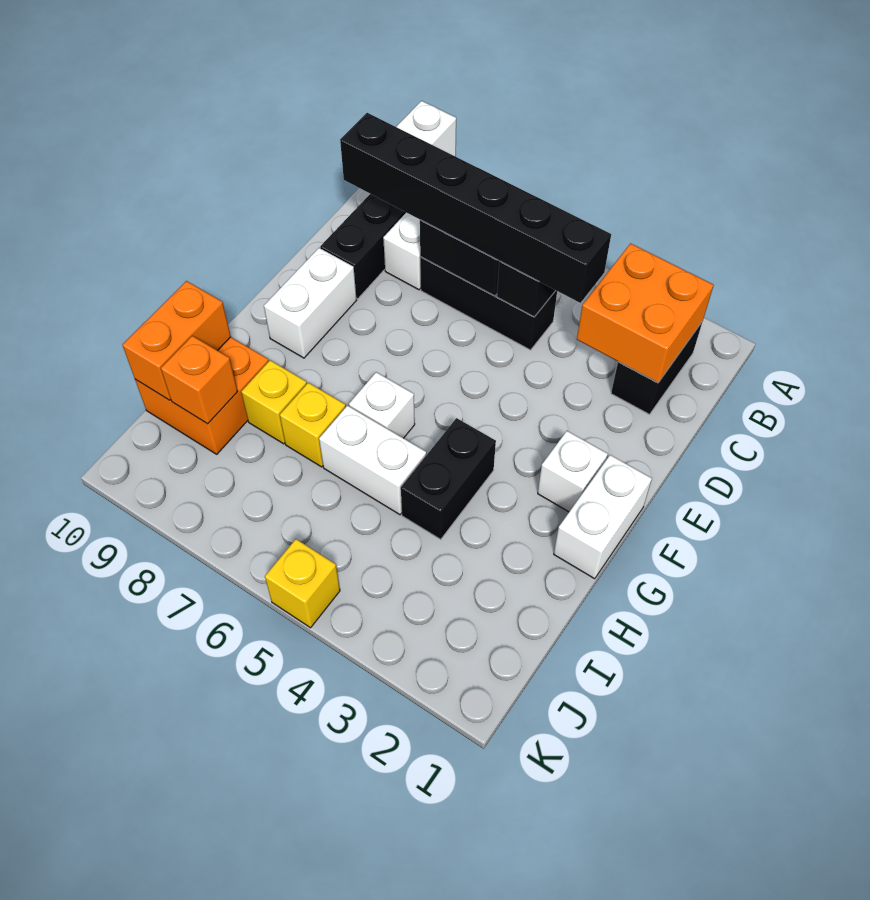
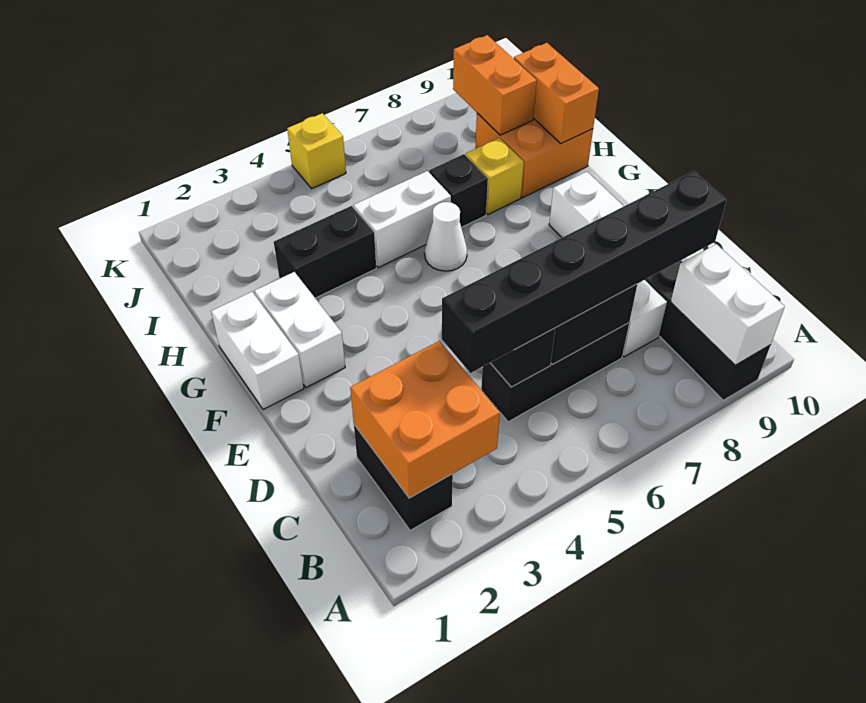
white brick F2 level 1 -> white brick F2:G2 level 1
black brick G4:H4 level 1 -> black brick H3:H4 level 1
white brick G6 level 1 -> white cone G6 level 1
yellow brick H7 level 1 -> black brick H7 level 1
orange brick I9 level 2 -> orange brick I9:J9 level 2

